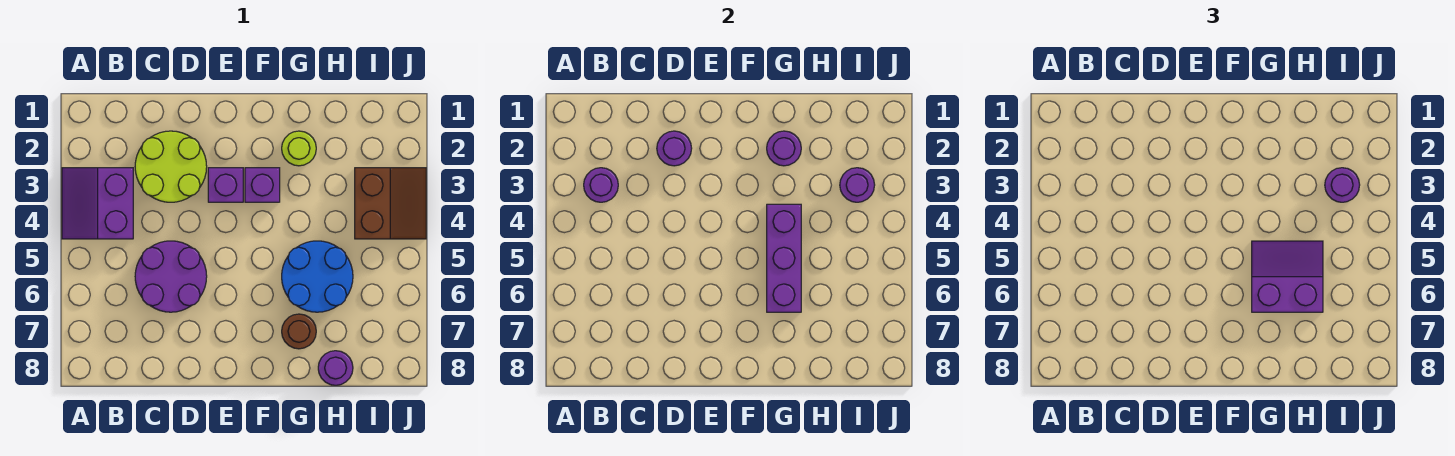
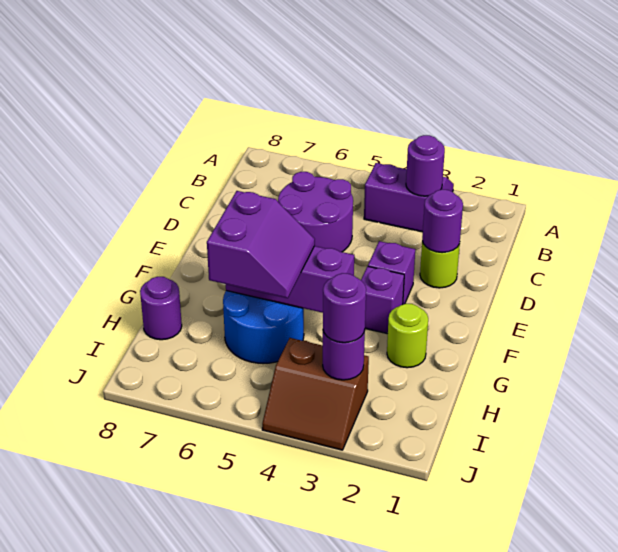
lime round brick C2:D3 level 1 -> lime round brick D2 level 1
purple round brick G2 level 2 -> none
brown round brick G7 level 1 -> none

